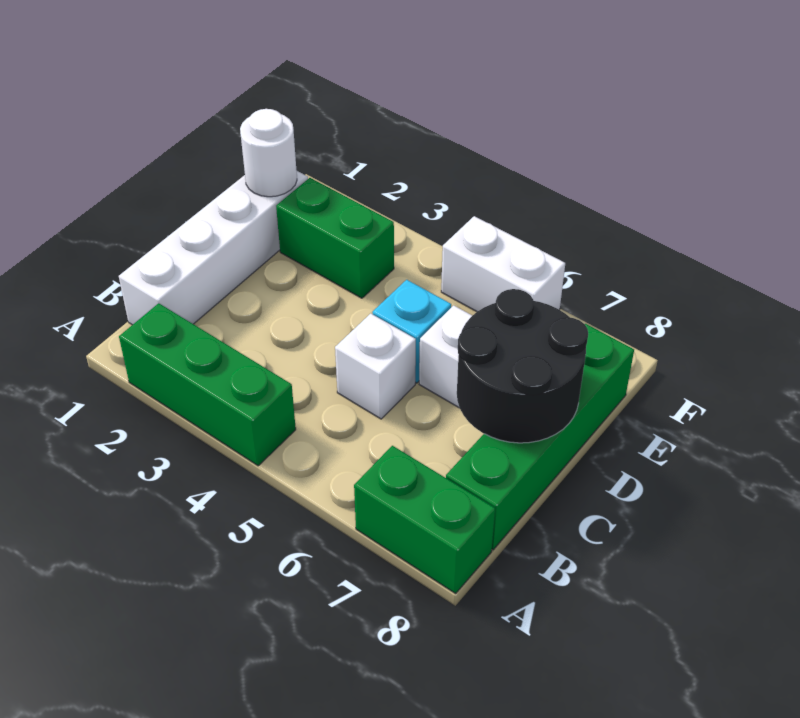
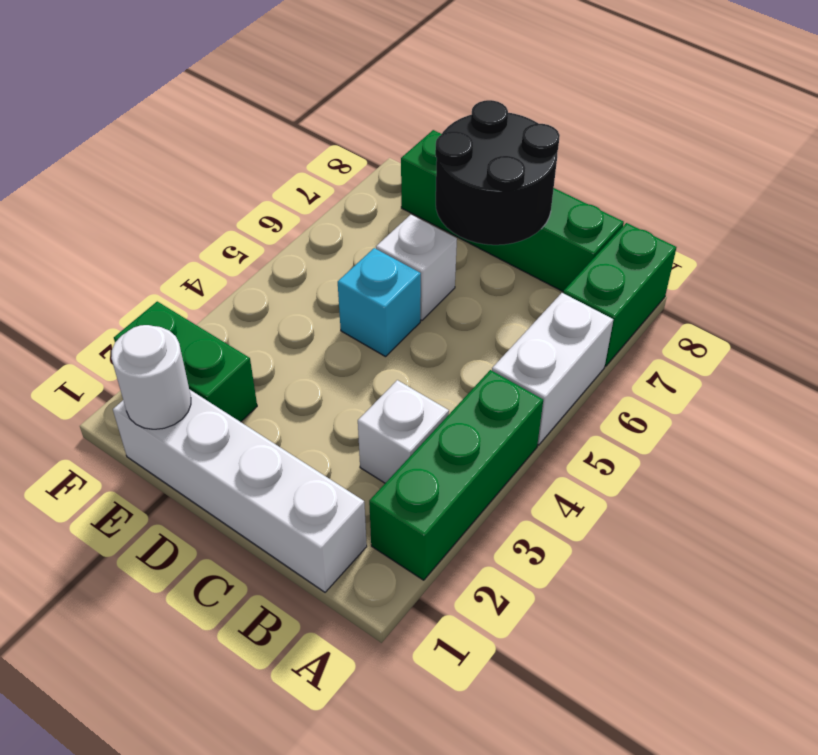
white brick C5 level 1 -> white brick B3 level 1
green brick E2:E3 level 1 -> green brick E2:F2 level 1
white brick F5:F6 level 1 -> white brick A5:A6 level 1

